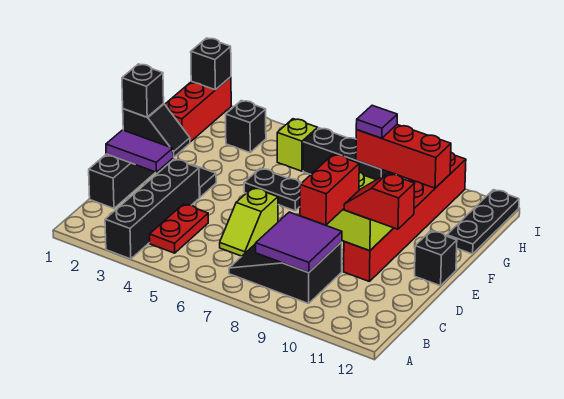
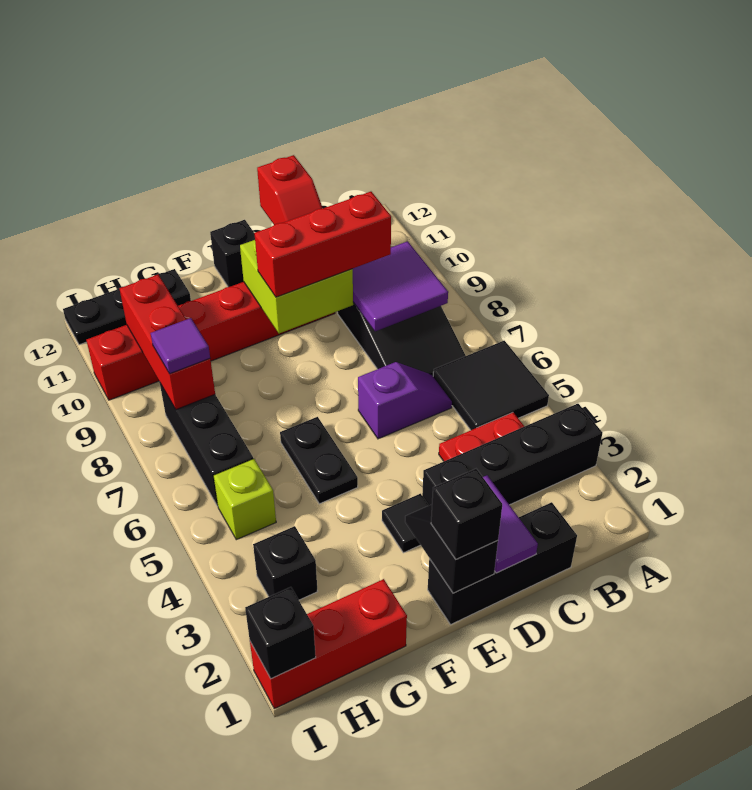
none -> black tile A5:B6 level 1
lime slope C6:D6 level 1 top D -> purple slope C6:D6 level 1 top D
red brick C9:D9 level 3 -> red brick C9:E9 level 3

